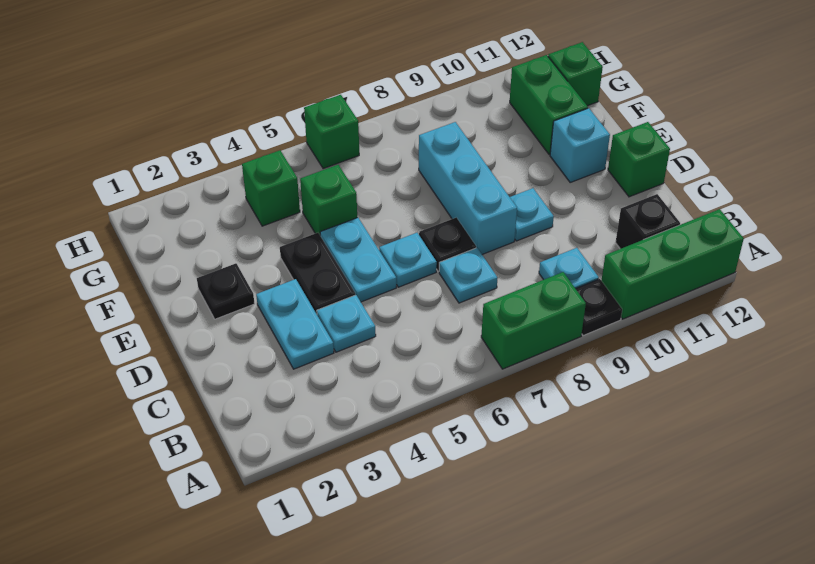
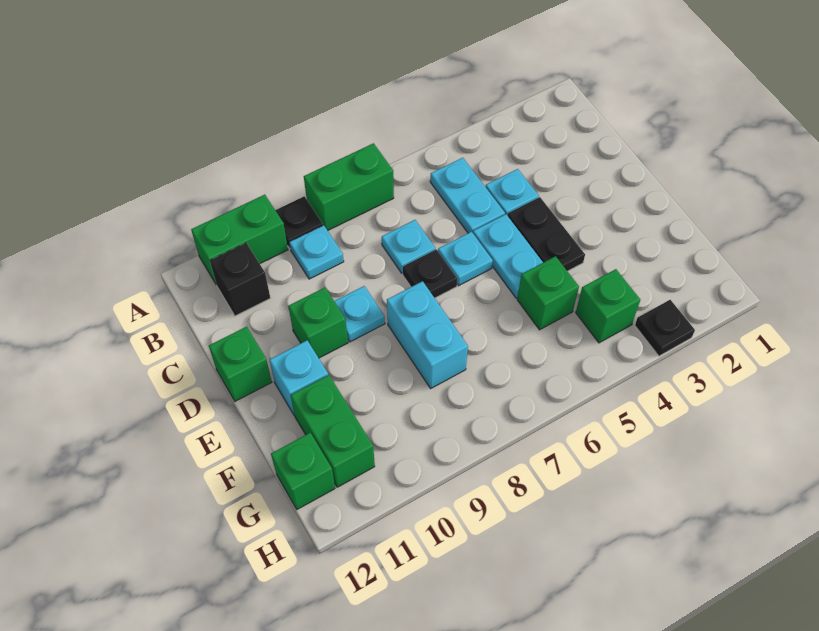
green brick A10:A12 level 1 -> green brick A10:A11 level 1
cyan plate C3:D3 level 1 -> cyan plate B5:C5 level 1
cyan brick D8:F8 level 1 -> cyan brick E8:F8 level 1
black plate E2 level 1 -> black plate H3 level 1
green brick H6 level 1 -> green brick D10 level 1

